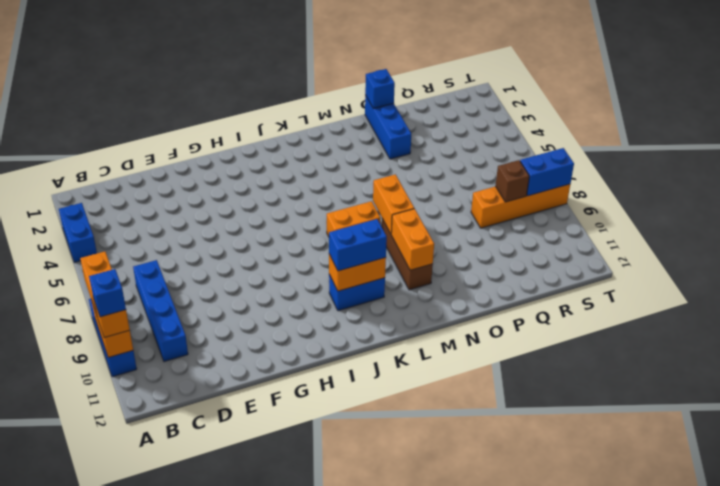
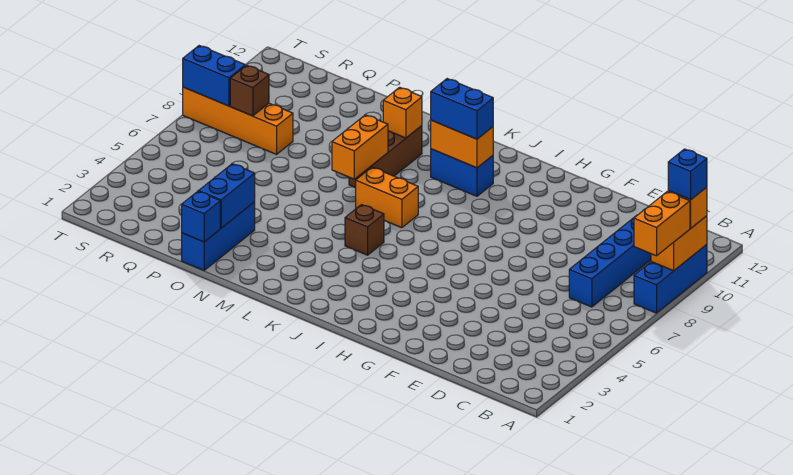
blue brick A3:A4 level 1 -> blue brick O2:O3 level 2
none -> brown brick K5 level 1
orange brick M9:M10 level 2 -> orange brick M10 level 2

